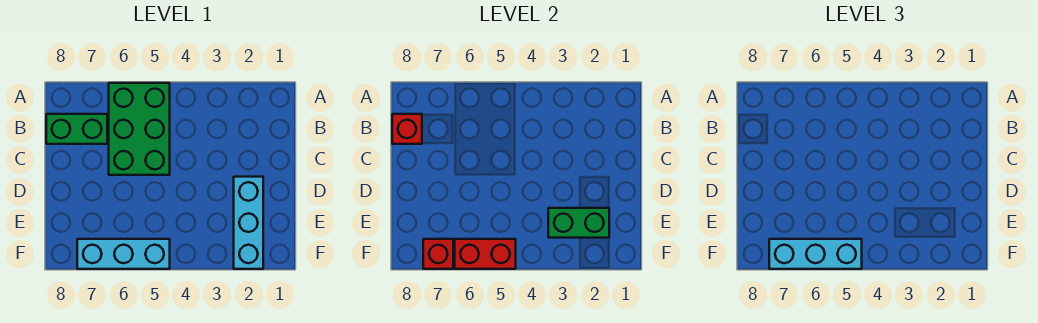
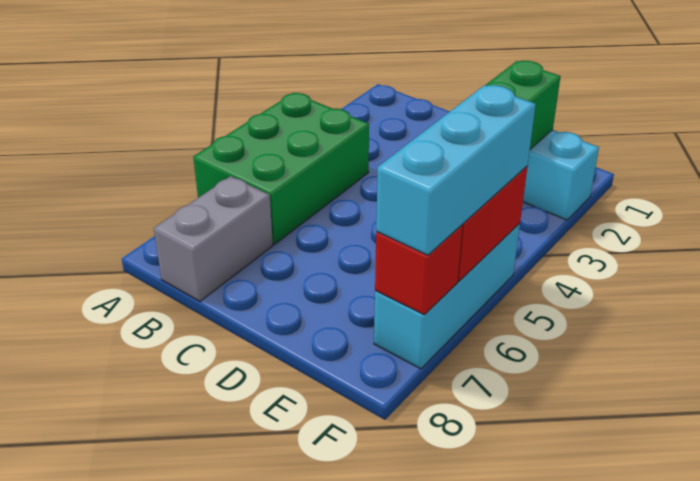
green brick A5:C6 level 1 -> green brick A4:B6 level 1
green brick B7:B8 level 1 -> grey brick B7:B8 level 1
red brick B8 level 2 -> none

